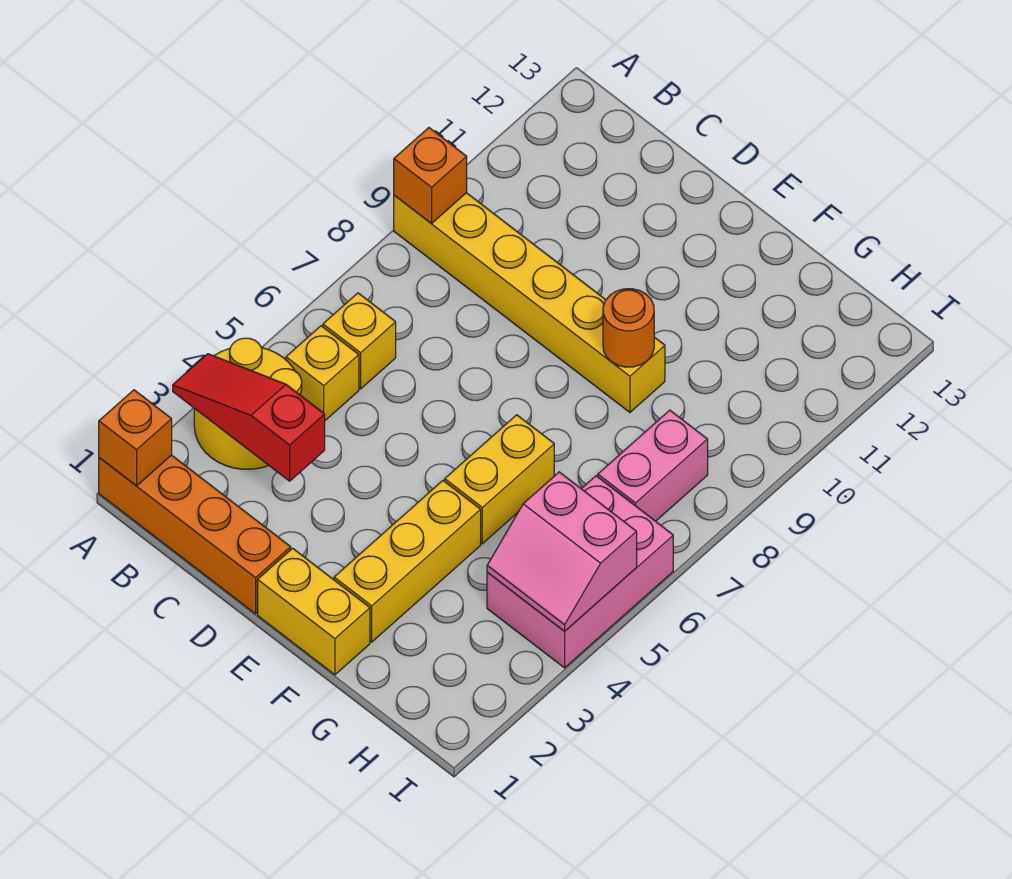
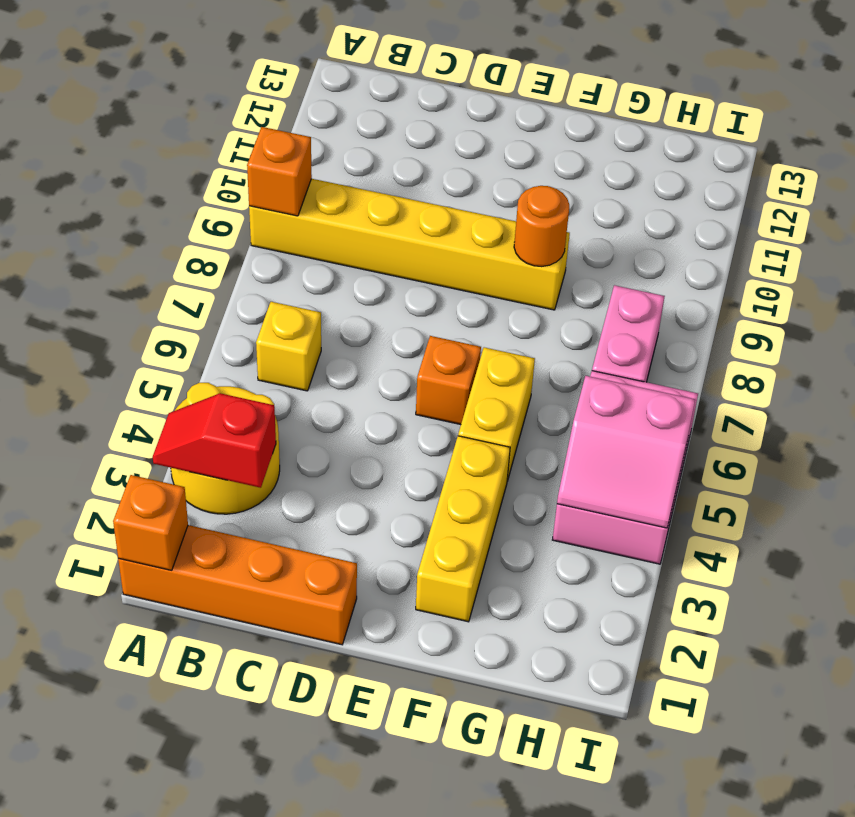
red slope A3:C3 level 2 top C -> red slope A3:B3 level 2 top B
yellow brick B5 level 1 -> none
yellow brick E1:F1 level 1 -> none
none -> orange brick E6 level 1

